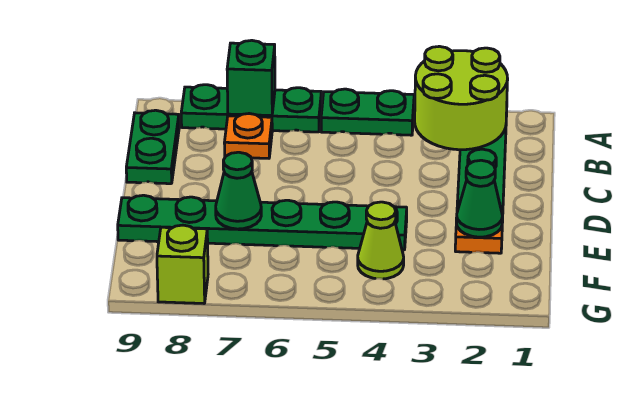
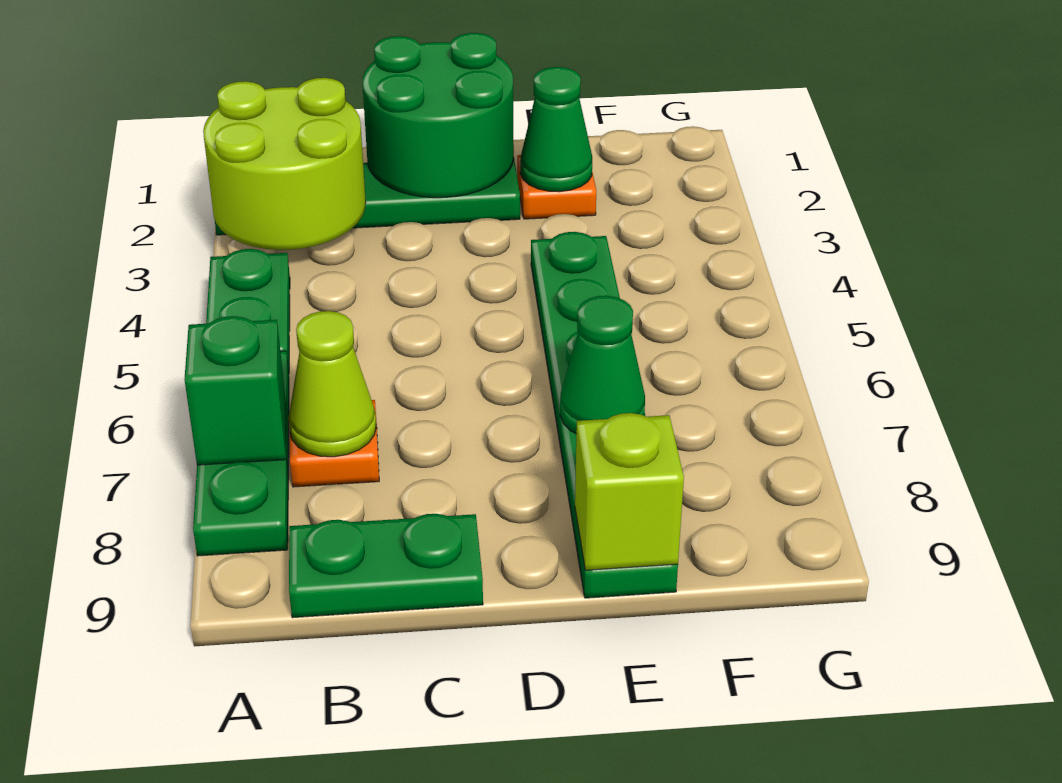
none -> green round brick C1:D2 level 2
lime cone F4 level 1 -> lime cone B7 level 2
lime brick G8 level 1 -> lime brick E9 level 2

